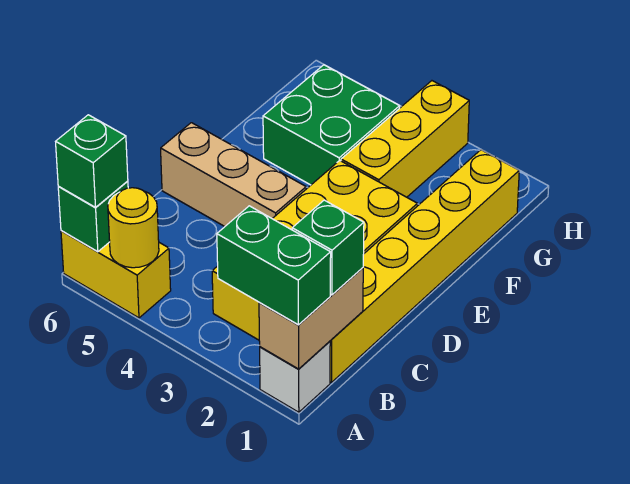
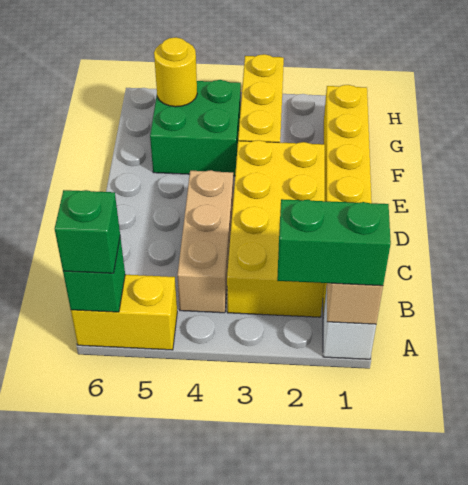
yellow round brick A5 level 2 -> yellow round brick G5 level 2
green brick B1 level 3 -> none
tan brick D4:D6 level 1 -> tan brick B4:D4 level 1

